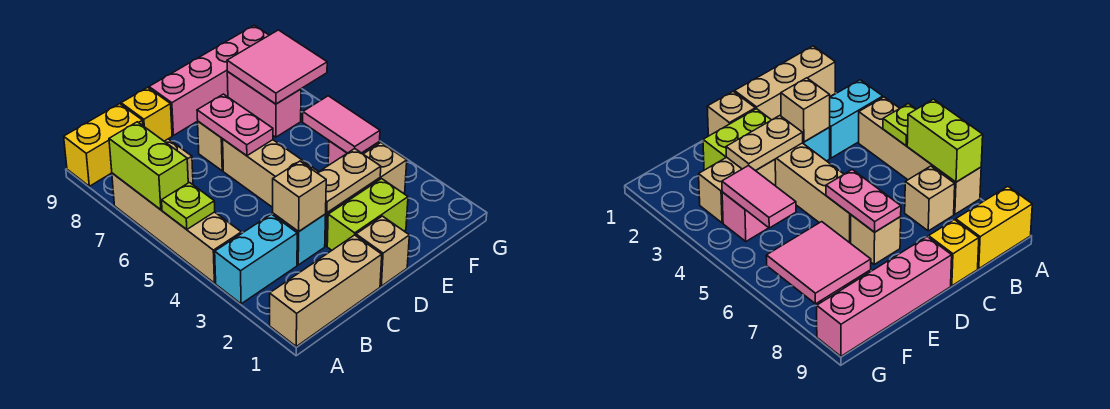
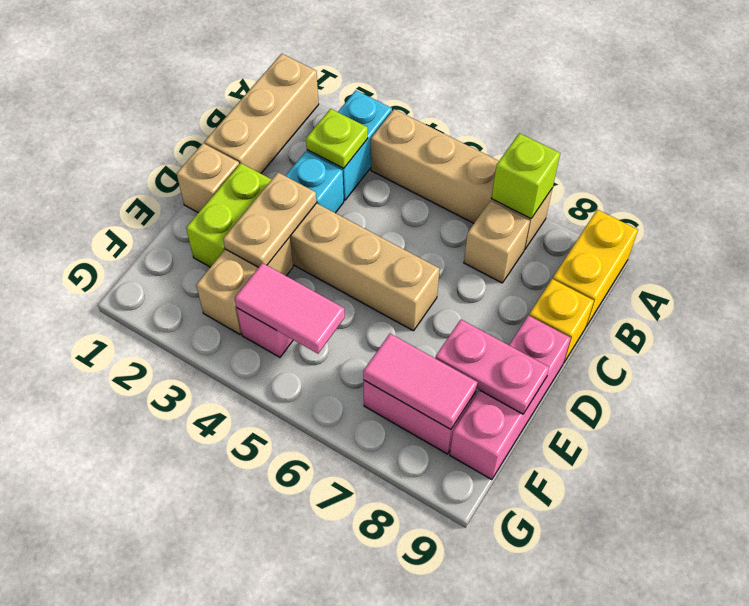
lime plate A5 level 2 -> lime plate B3 level 2
lime brick A6:A7 level 2 -> lime brick A7 level 2
tan brick C3 level 2 -> none
pink plate D6:D7 level 2 -> pink plate E8:E9 level 2
tan brick D7 level 1 -> none
pink brick D9:G9 level 1 -> pink brick D9:F9 level 1
pink tile F7:G8 level 2 -> pink tile F7:F8 level 2

